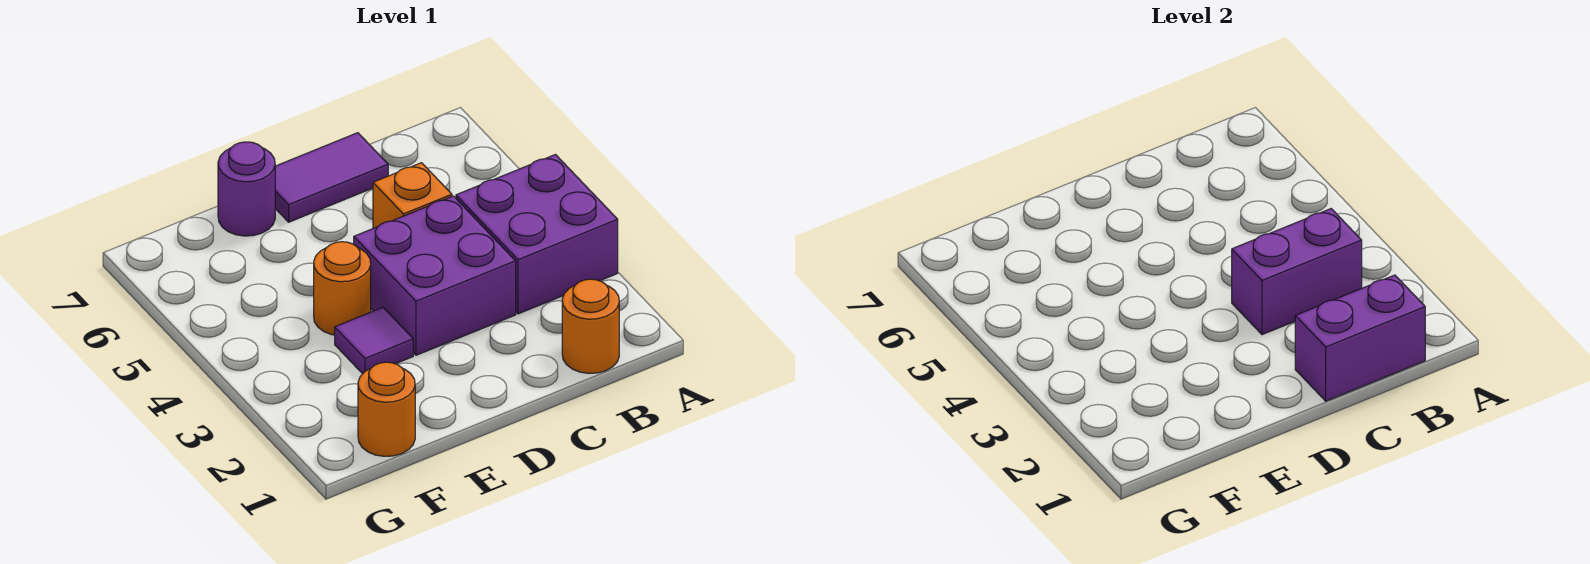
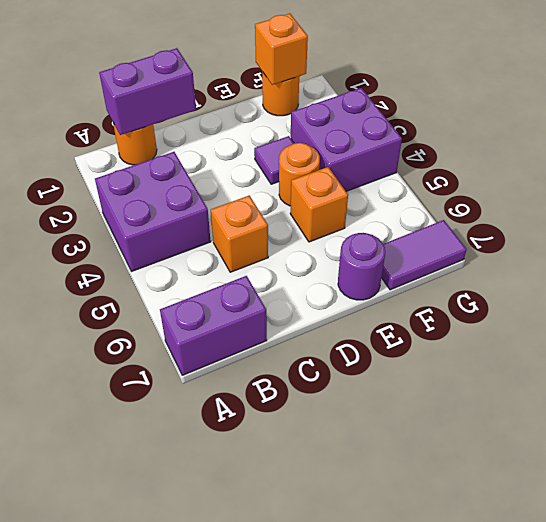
purple brick B3:C3 level 2 -> purple brick A7:B7 level 1
purple brick C3:D4 level 1 -> purple brick F3:G4 level 1
purple tile C7:D7 level 1 -> purple tile F7:G7 level 1
none -> orange brick E5 level 1
none -> orange brick F1 level 2

